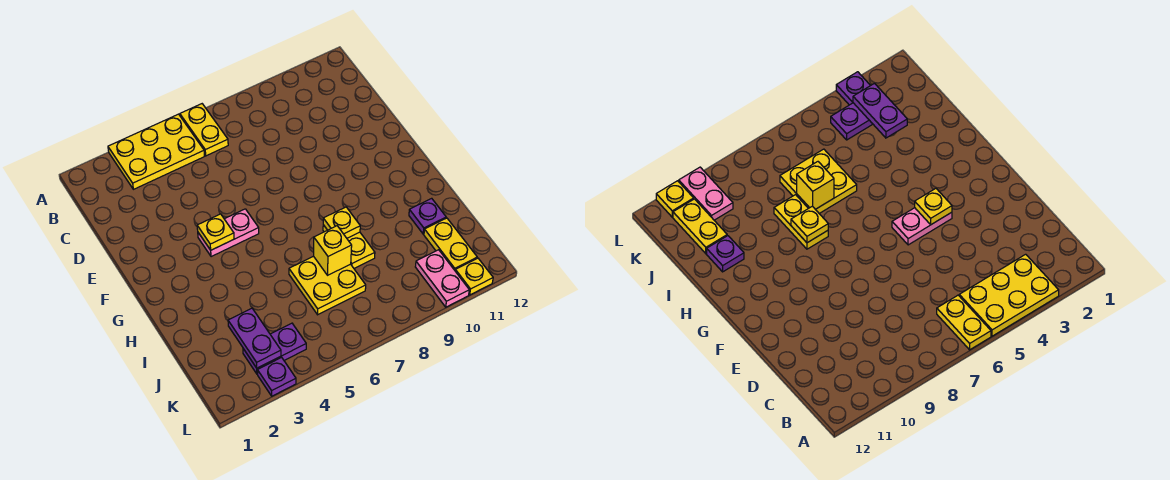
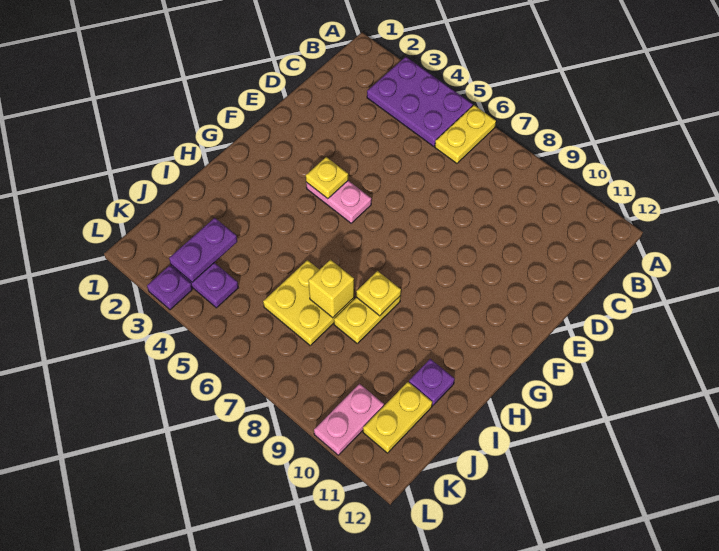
yellow plate A3:B5 level 1 -> purple plate A3:B5 level 1
yellow plate L11 level 1 -> none

